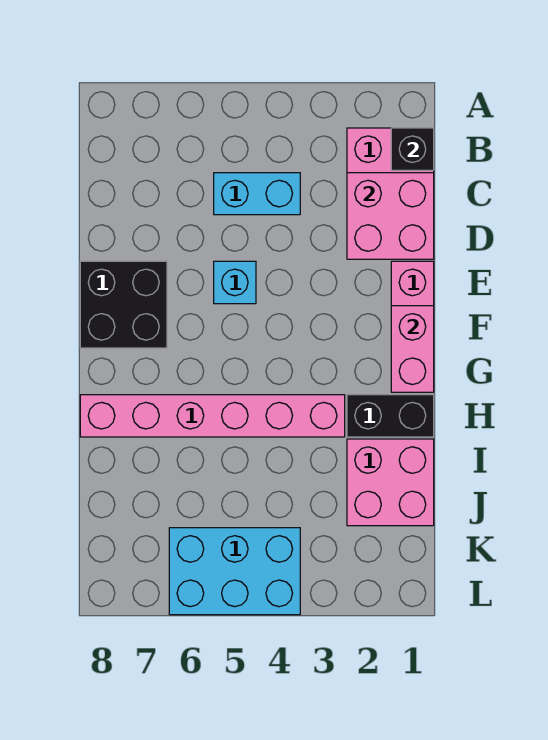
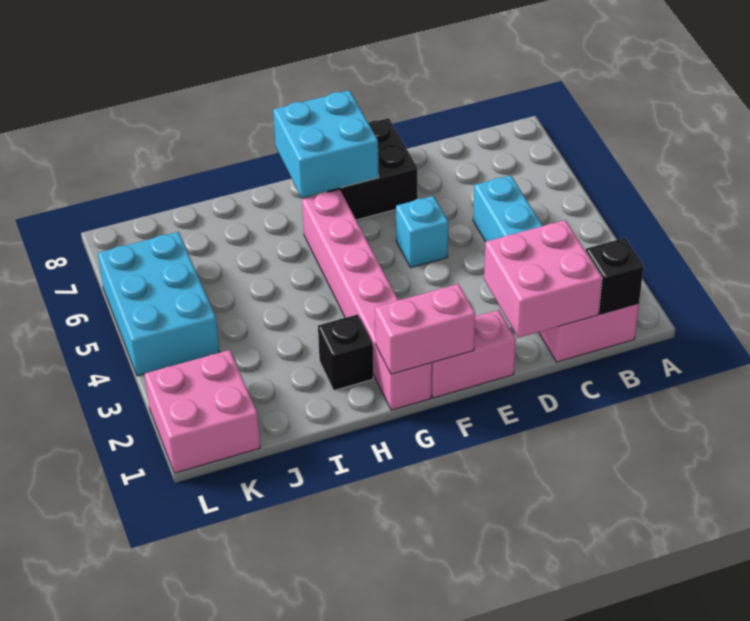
none -> cyan brick F7:G8 level 2
black brick H1:H2 level 1 -> black brick H2 level 1
pink brick H3:H8 level 1 -> pink brick G1:G6 level 1
pink brick I1:J2 level 1 -> pink brick K1:L2 level 1

